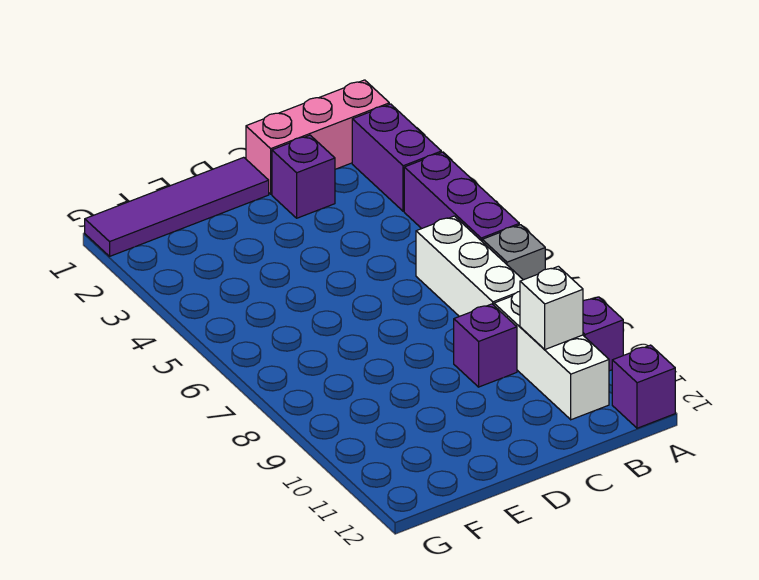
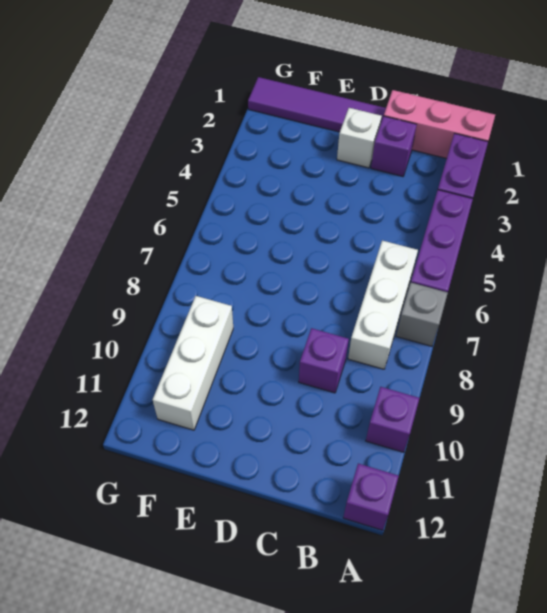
white brick B9:B11 level 1 -> white brick F9:F11 level 1
white brick B10 level 2 -> white brick D2 level 1

